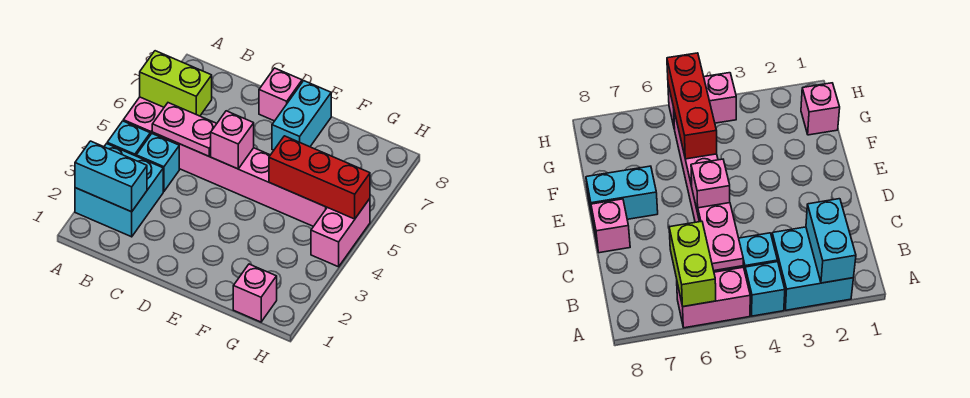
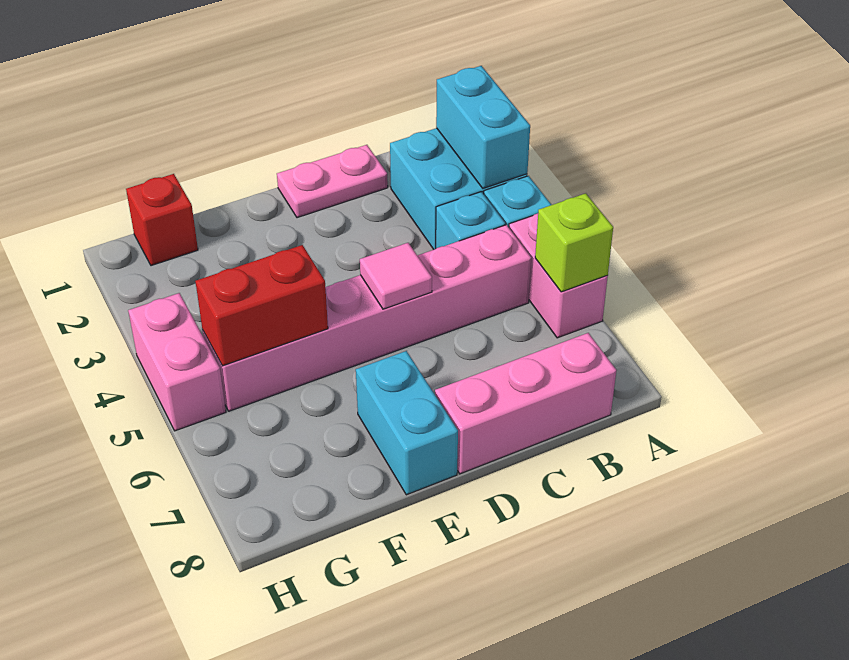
cyan brick A2:B2 level 2 -> cyan brick A2:A3 level 2
lime brick A6:B6 level 2 -> lime brick A6 level 2
pink plate B5:C5 level 2 -> pink plate C1:D1 level 1
pink brick D5 level 2 -> pink tile D5 level 2
pink brick D8 level 1 -> pink brick B8:D8 level 1
red brick F5:H5 level 2 -> red brick F5:G5 level 2
pink brick G1 level 1 -> red brick G1 level 1

